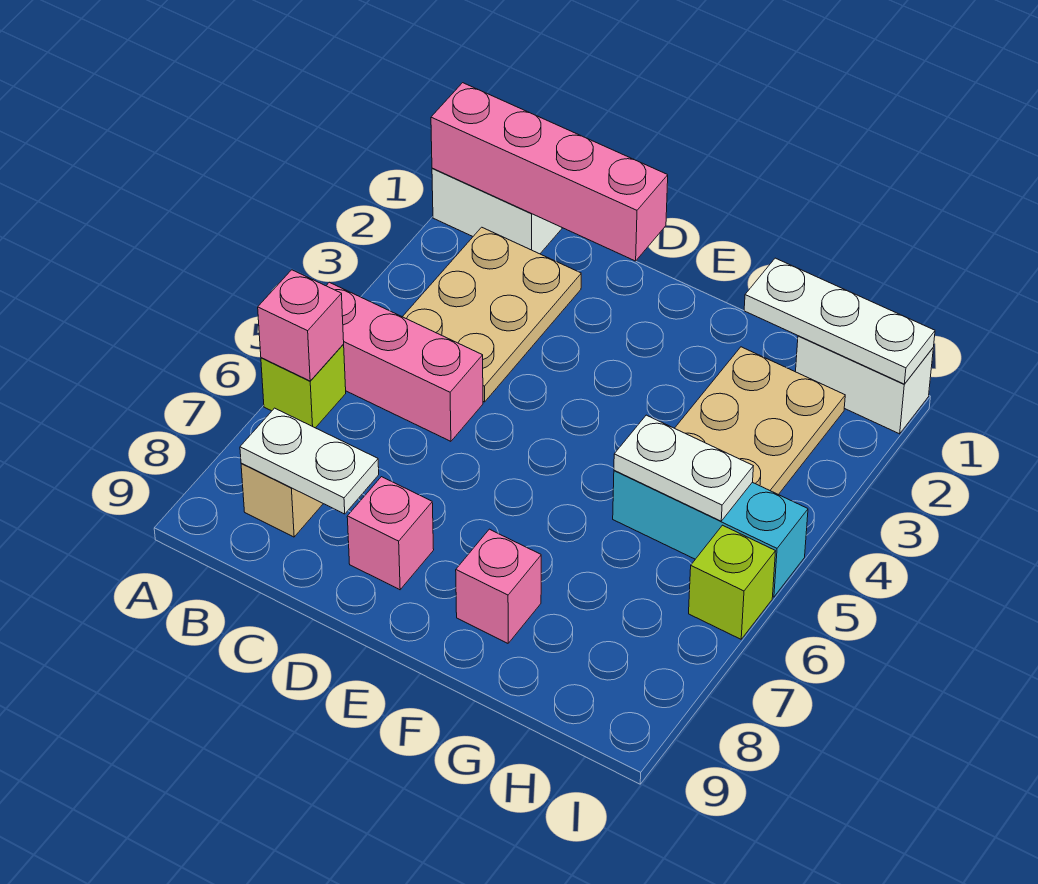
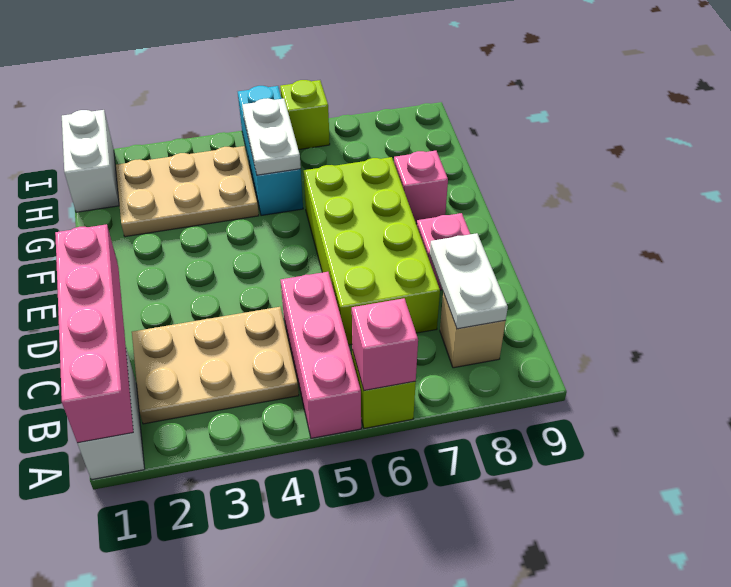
none -> lime brick C6:F7 level 1
white plate G1:I1 level 2 -> none

